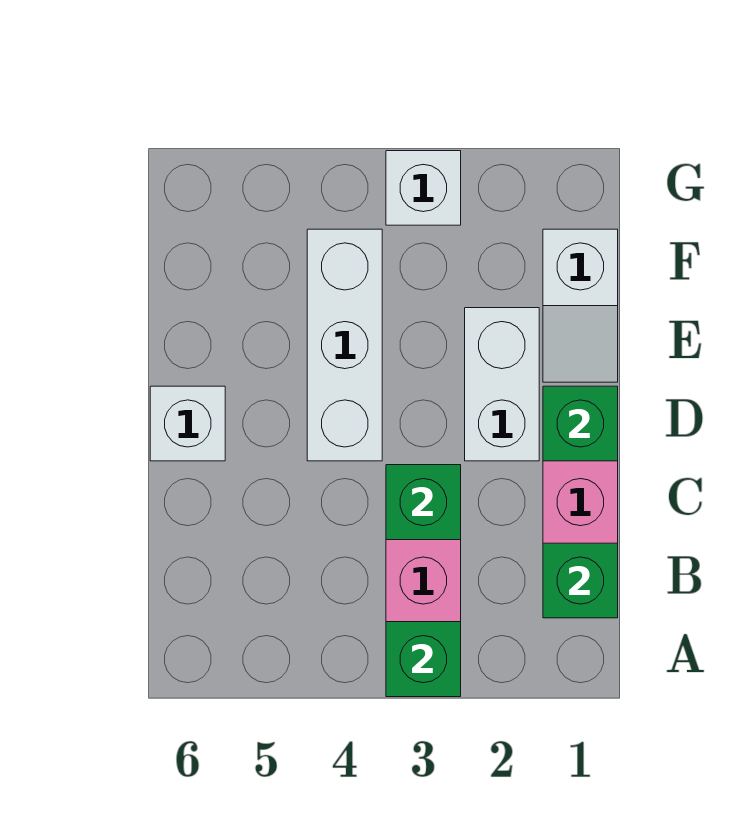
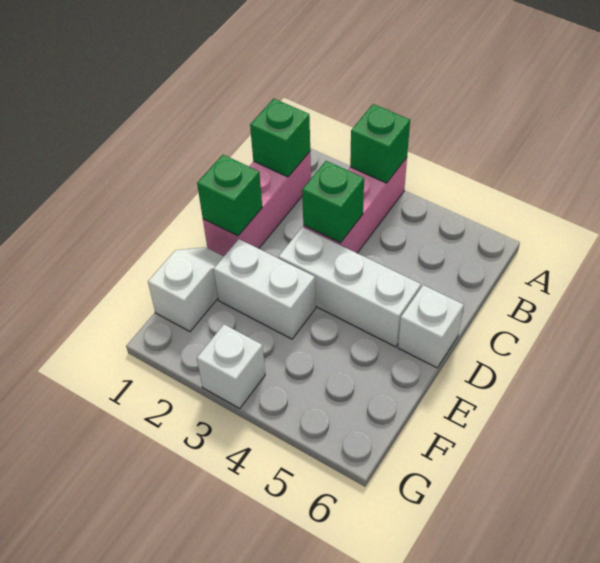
white brick D2:E2 level 1 -> white brick E2:E3 level 1
white brick D4:F4 level 1 -> white brick D3:D5 level 1

